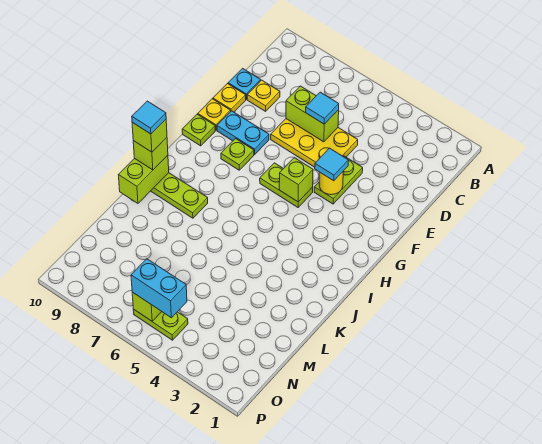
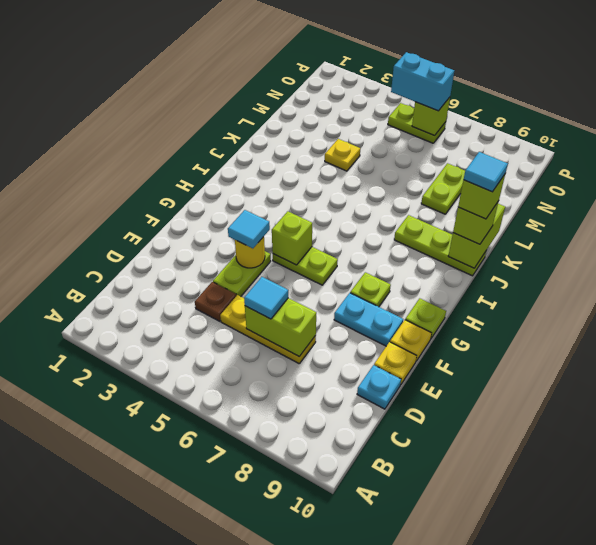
none -> brown plate D4 level 1
yellow plate D5:E7 level 1 -> yellow plate D5:D7 level 1
yellow plate D9 level 1 -> yellow plate L4 level 1
none -> lime plate L8:M8 level 1

